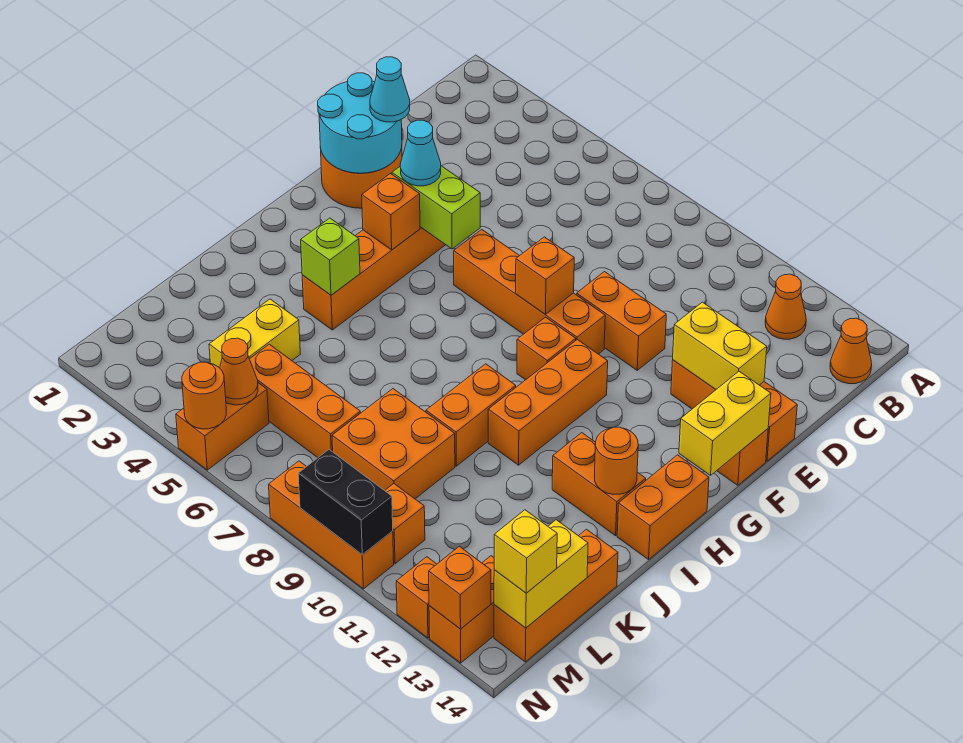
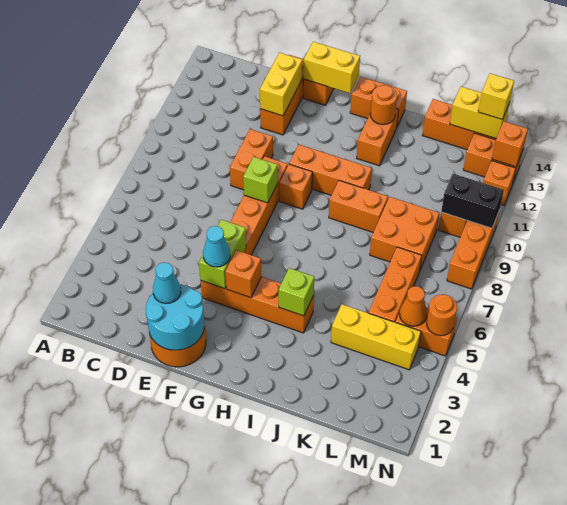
orange cone B12 level 1 -> none
orange cone B14 level 1 -> none
orange brick F8 level 2 -> lime brick F8 level 2
yellow brick K4:L4 level 1 -> yellow brick K4:M4 level 1
black brick N9:N10 level 2 -> black brick M10:N10 level 2

